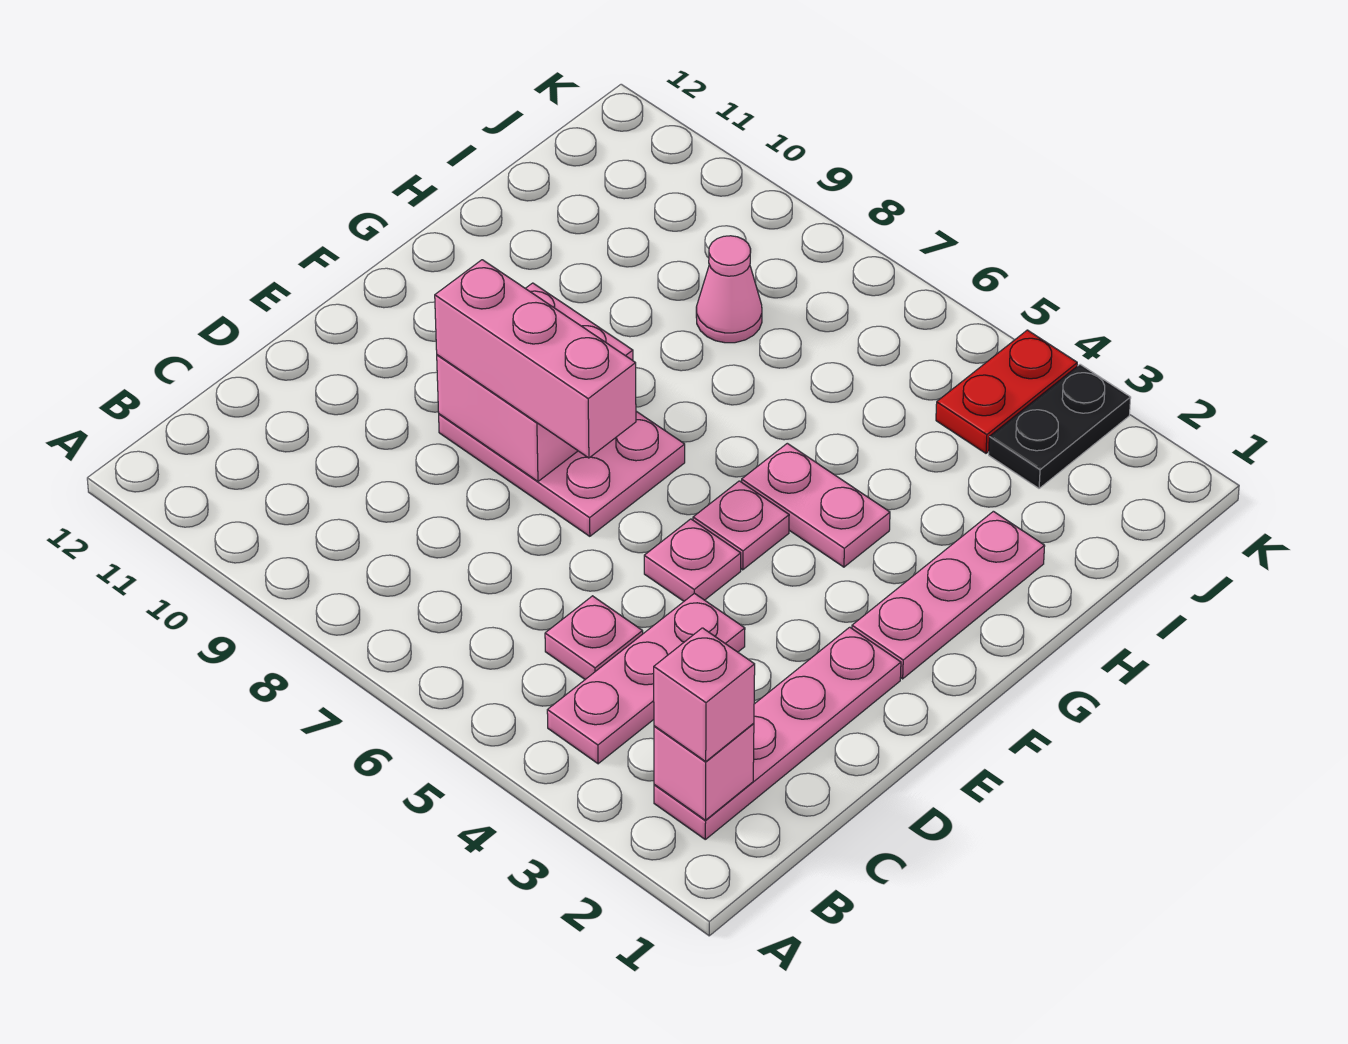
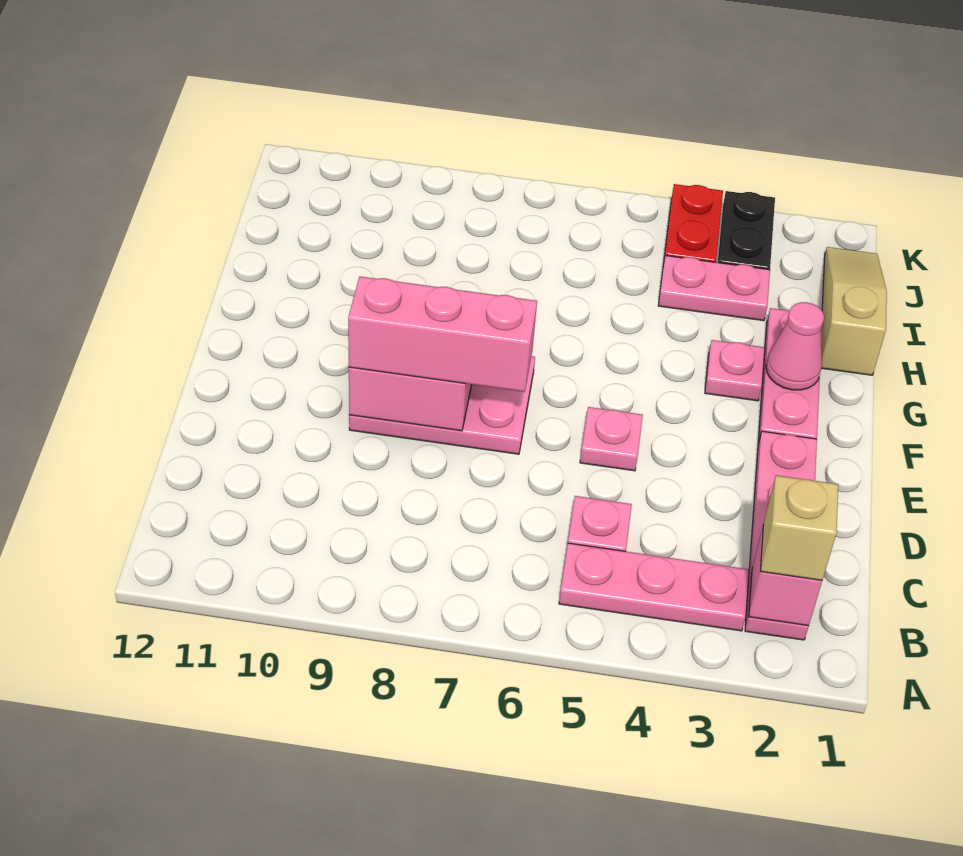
pink brick B2 level 3 -> tan brick B2 level 3
pink plate B4:D4 level 1 -> pink plate B3:B5 level 1
pink plate F5 level 1 -> pink plate G3 level 1
pink plate G4:G5 level 1 -> pink plate I3:I4 level 1
none -> tan slope H1:J1 level 1 top H
pink cone I8 level 1 -> pink cone G2 level 2

